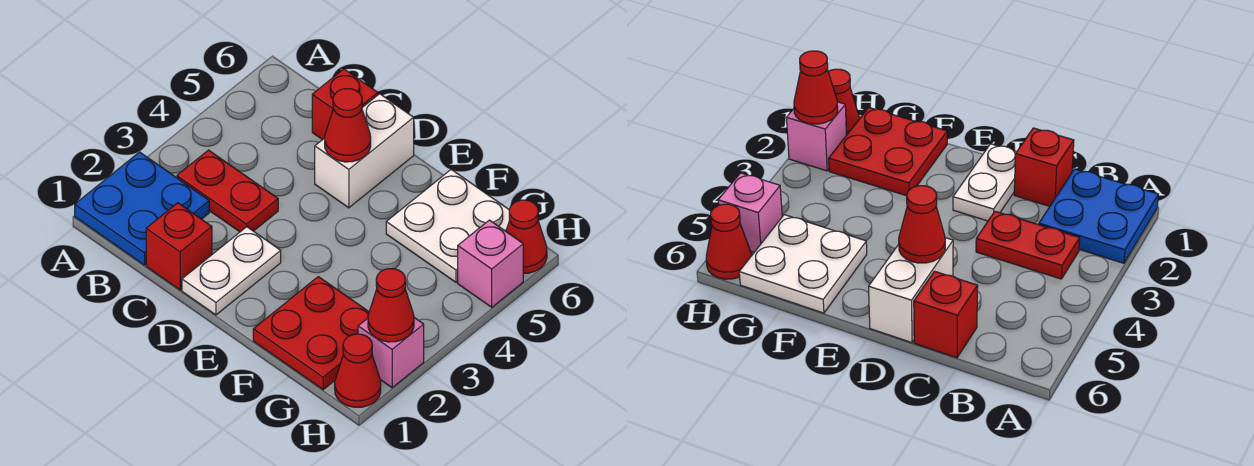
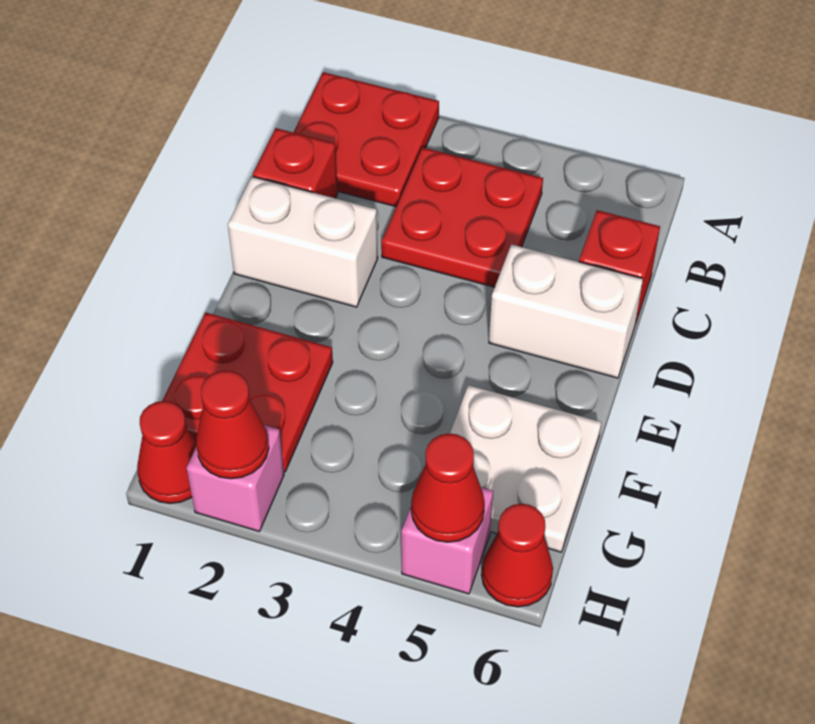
blue plate A1:B2 level 1 -> red plate A1:B2 level 1
red plate B3:C3 level 1 -> red plate B3:C4 level 1
white plate D1:D2 level 1 -> white brick D1:D2 level 1
red cone D5 level 2 -> red cone H5 level 2

